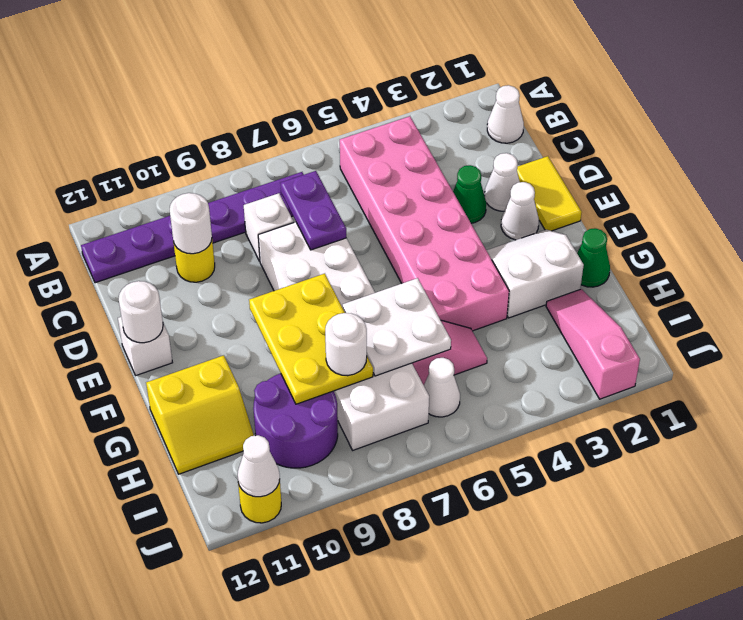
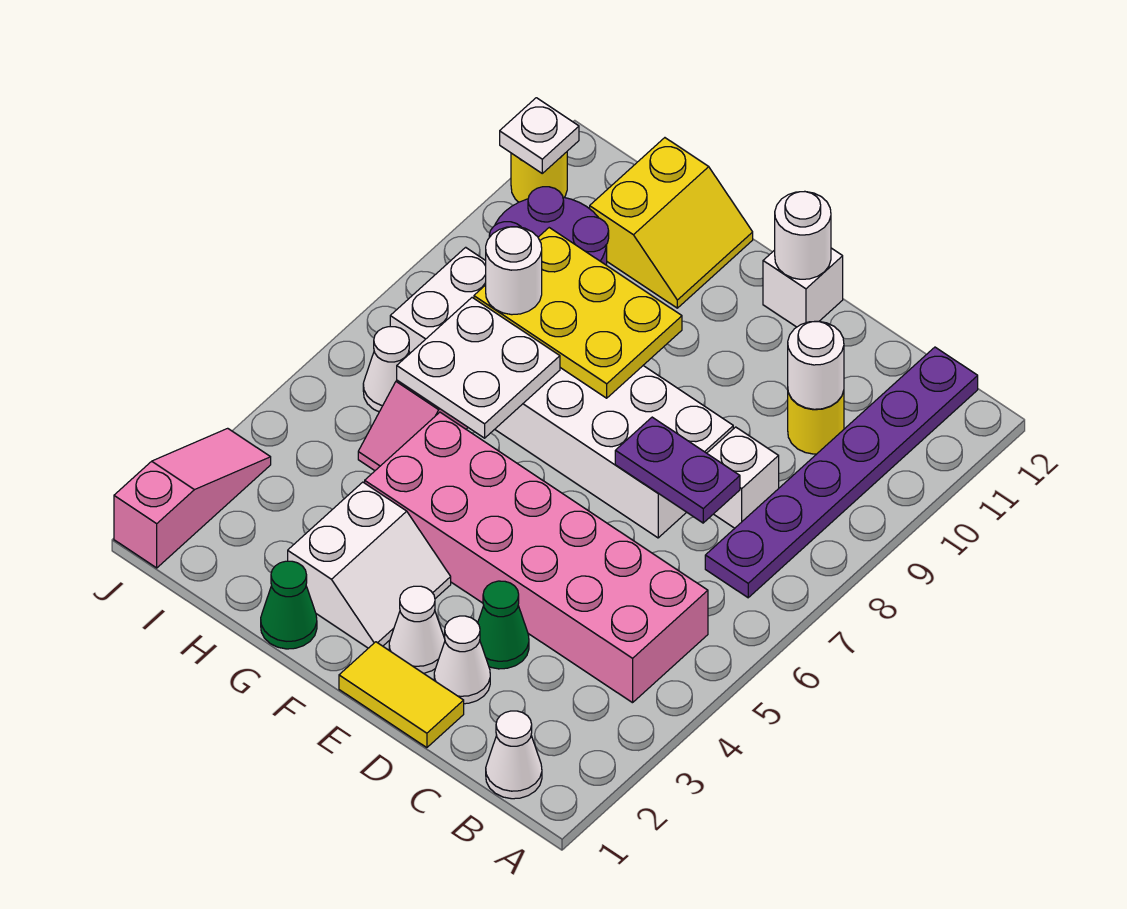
yellow slope G11:H12 level 1 top G -> yellow slope G11:H12 level 1 top H
pink slope H2:J2 level 1 top J -> pink slope J1:J3 level 1 top 1
white cone J11 level 2 -> white plate J11 level 2

